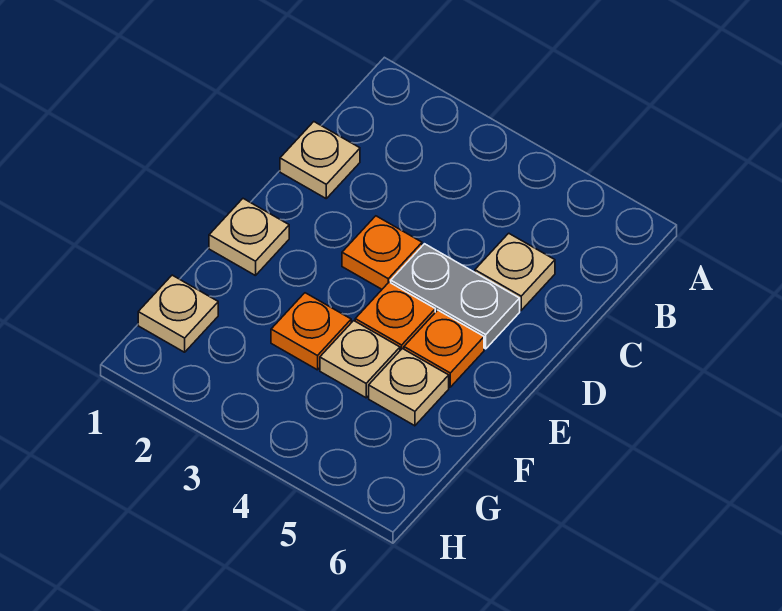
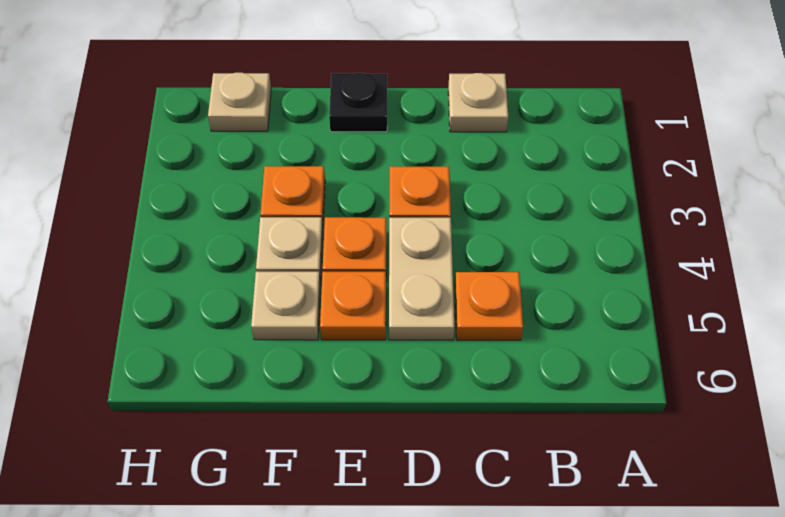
tan plate C5 level 1 -> orange plate C5 level 1
grey plate D4:D5 level 1 -> tan plate D4:D5 level 1
tan plate E1 level 1 -> black plate E1 level 1

